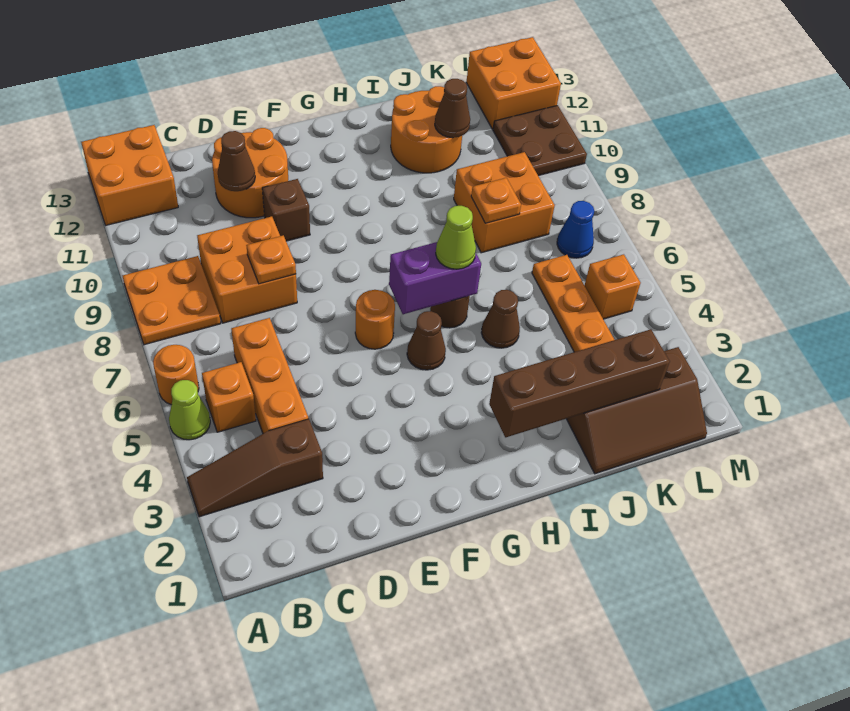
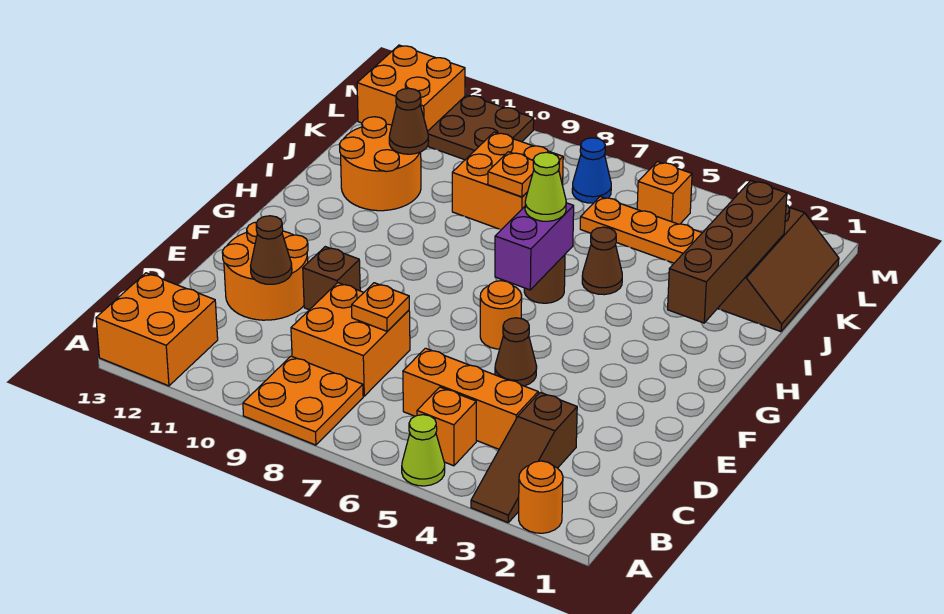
orange round brick A6 level 1 -> orange round brick A2 level 1
brown cone G5 level 1 -> brown cone E5 level 1

